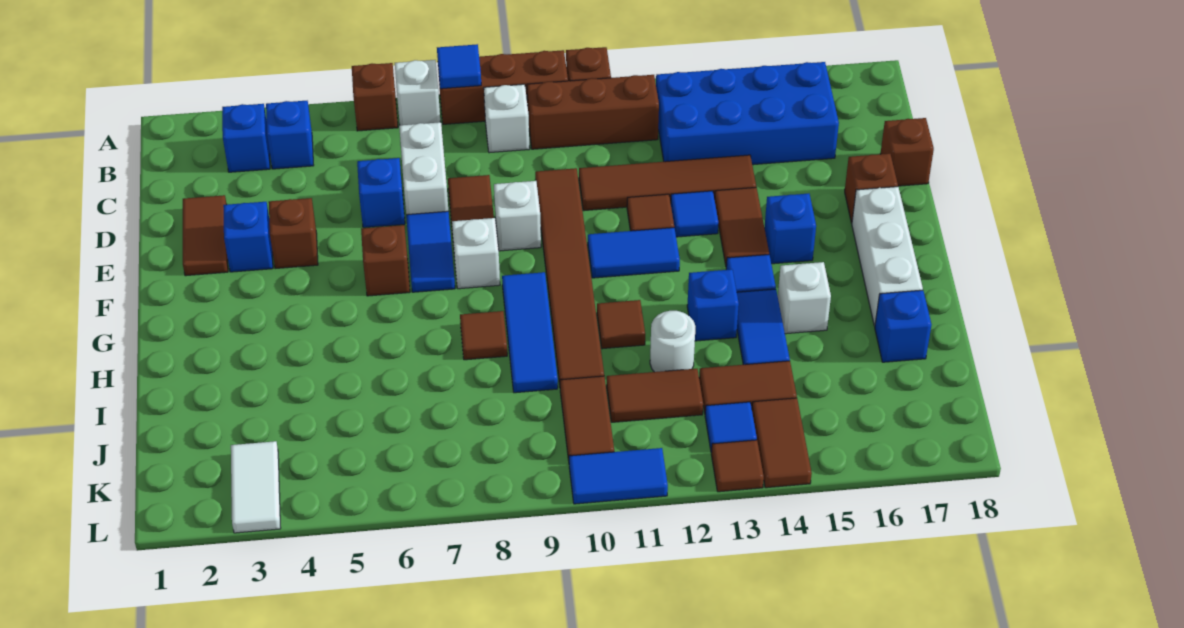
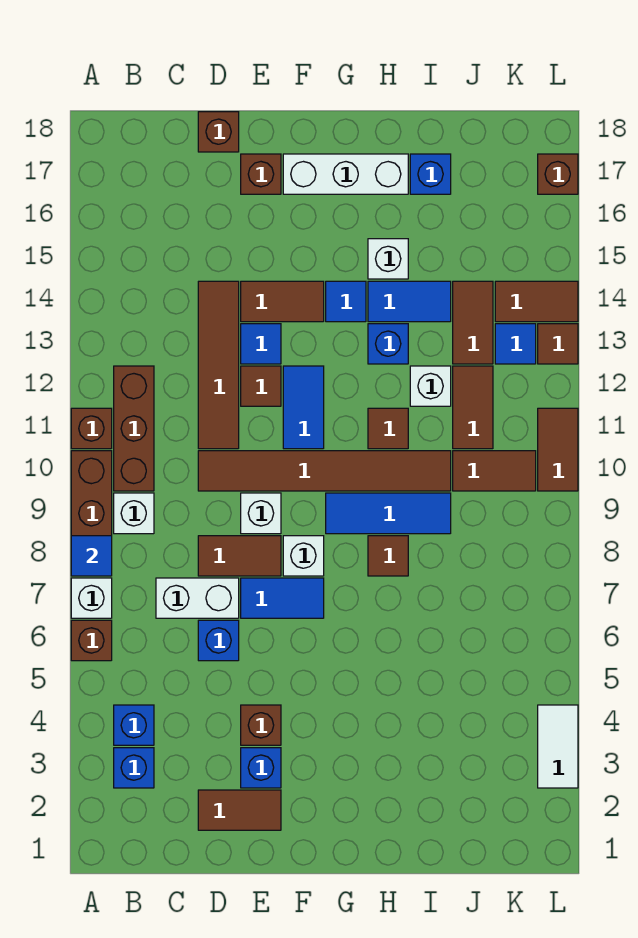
blue brick B13:C16 level 1 -> none
brown brick F6 level 1 -> brown brick L17 level 1
blue brick F15 level 1 -> none
white round brick I12 level 1 -> white brick I12 level 1
white tile K3:L3 level 1 -> white tile L3:L4 level 1
blue tile L10:L11 level 1 -> brown tile L10:L11 level 1

